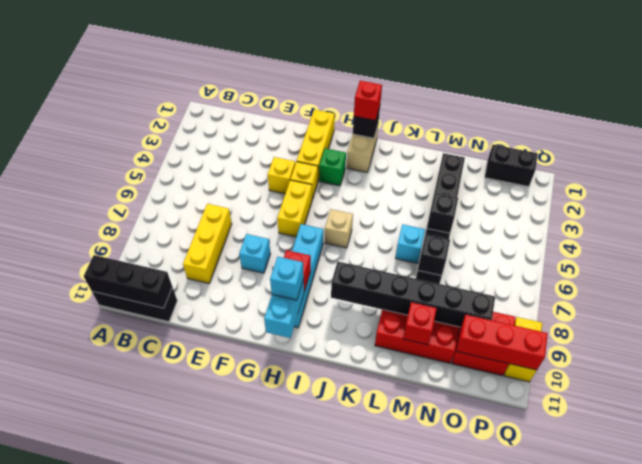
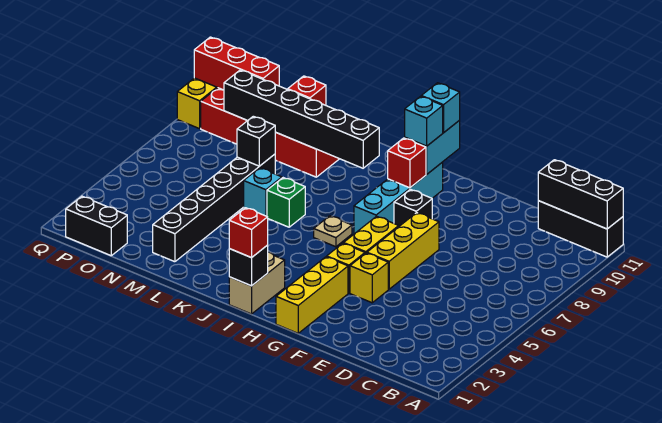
yellow brick D7:D9 level 1 -> yellow brick F5:F7 level 1
cyan brick F8 level 1 -> cyan brick H11 level 3
green brick H3 level 1 -> green brick K6 level 1
tan brick I6 level 1 -> tan plate I6 level 1
black brick M5 level 2 -> black brick G8 level 1

